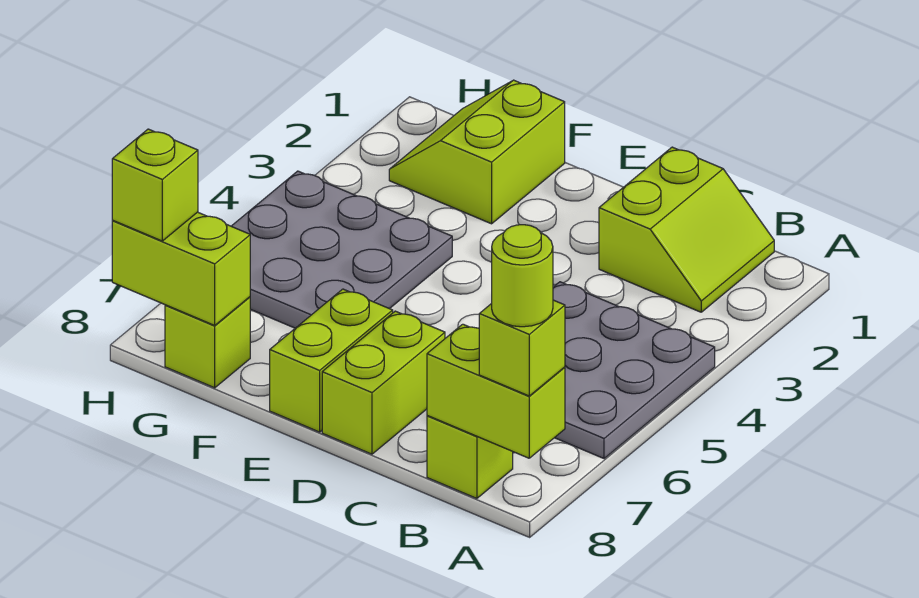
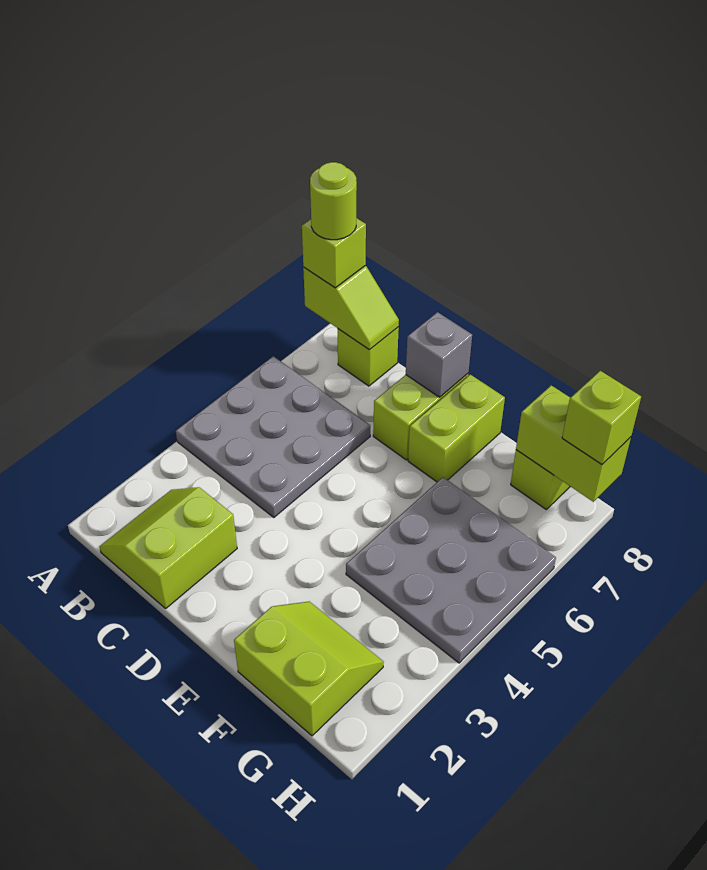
lime brick A8:B8 level 2 -> lime slope A8:B8 level 2 top A
none -> grey brick D8 level 2
lime slope F1:G2 level 1 top F -> lime slope F1:G2 level 1 top 1

